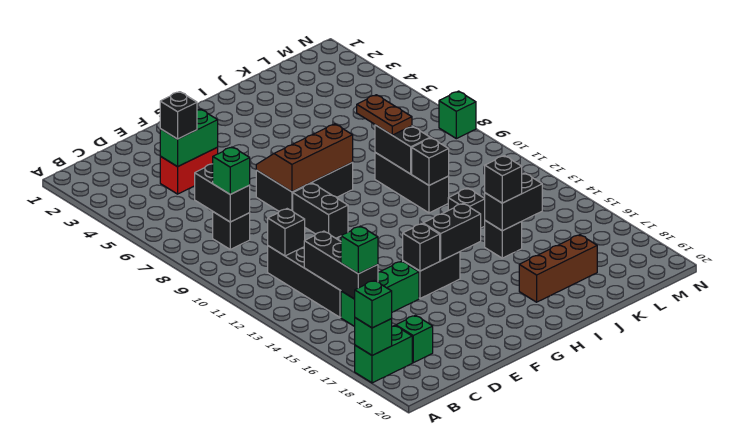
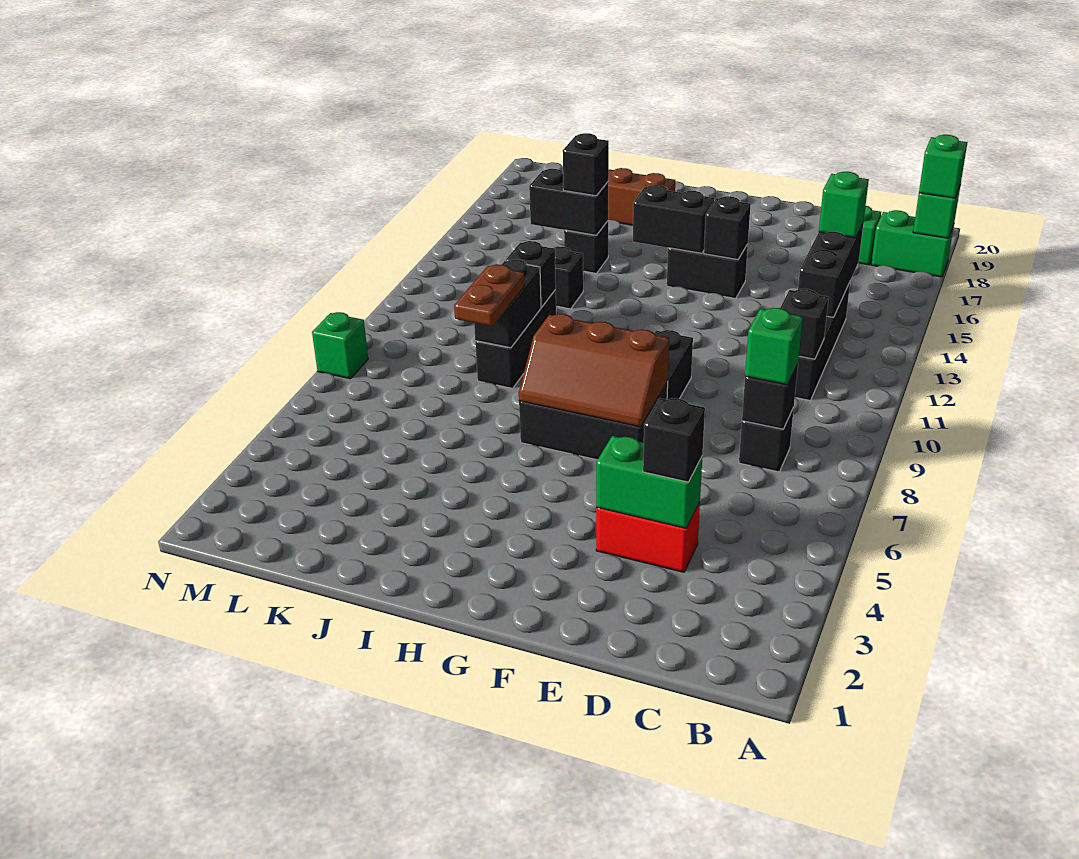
black brick C7:C8 level 2 -> black brick C8 level 2
green brick C15:E15 level 1 -> none

